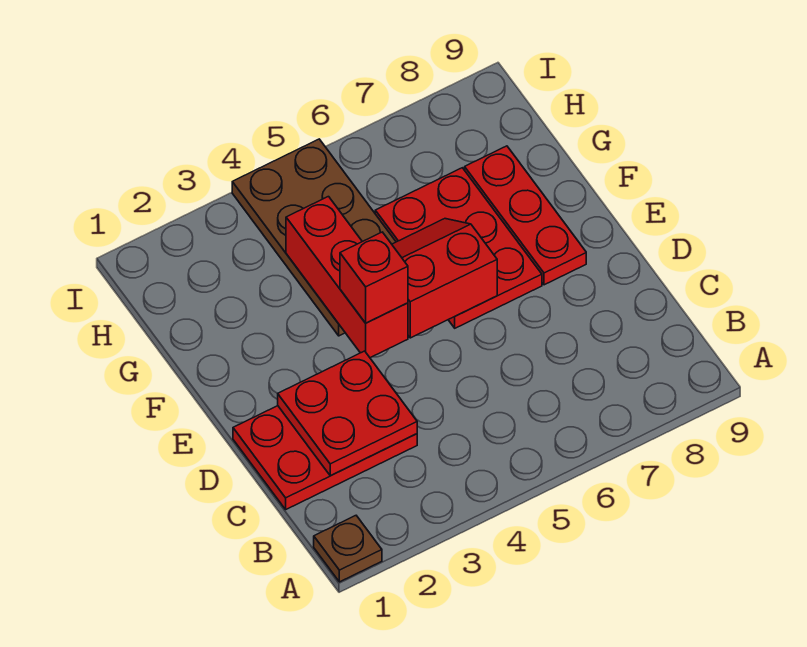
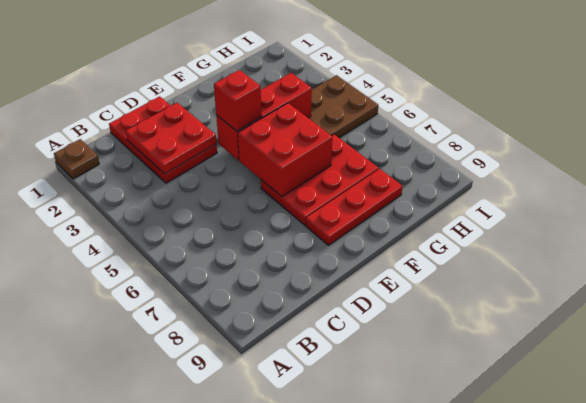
red slope E5:F6 level 2 top E -> red brick E5:F6 level 2

